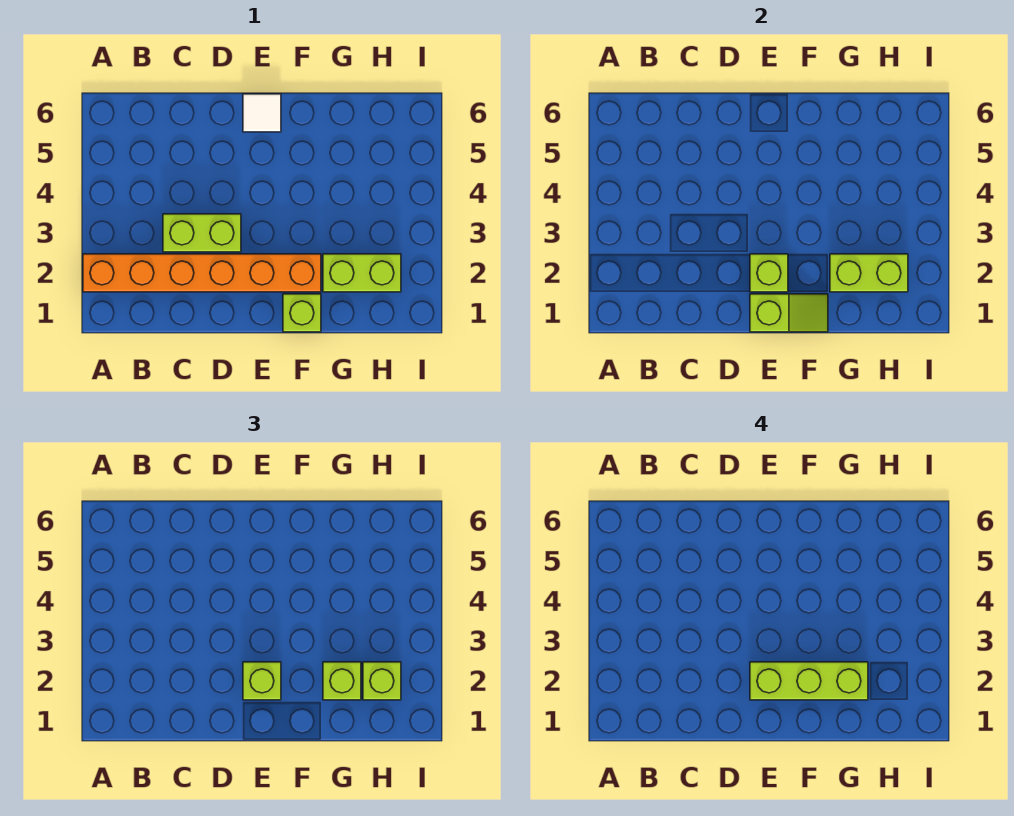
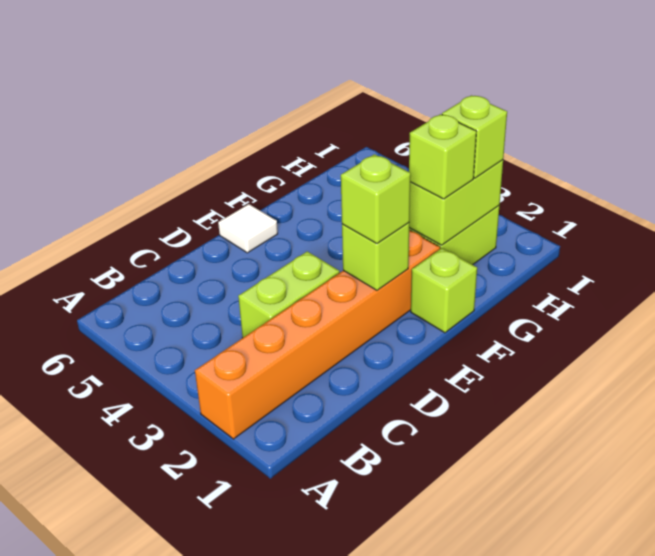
lime slope E1:F1 level 2 top E -> none
lime brick E2:G2 level 4 -> none

